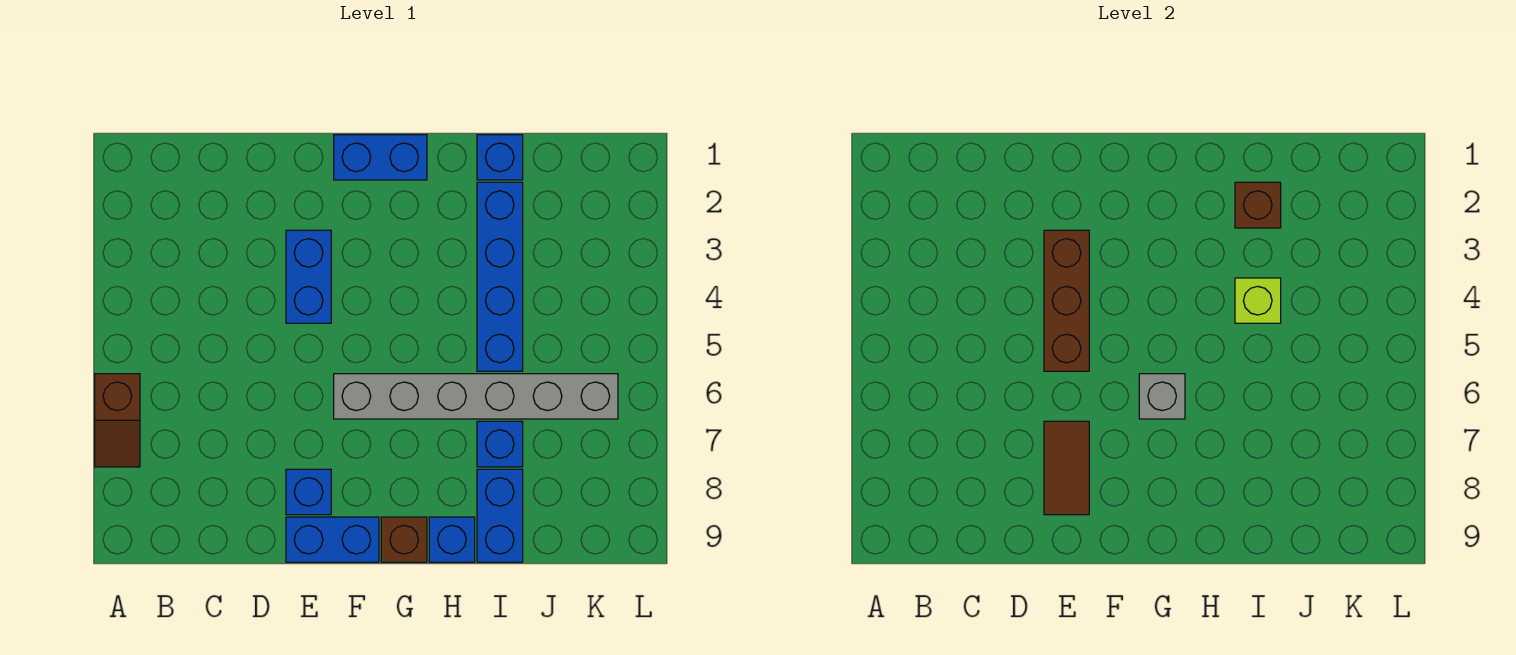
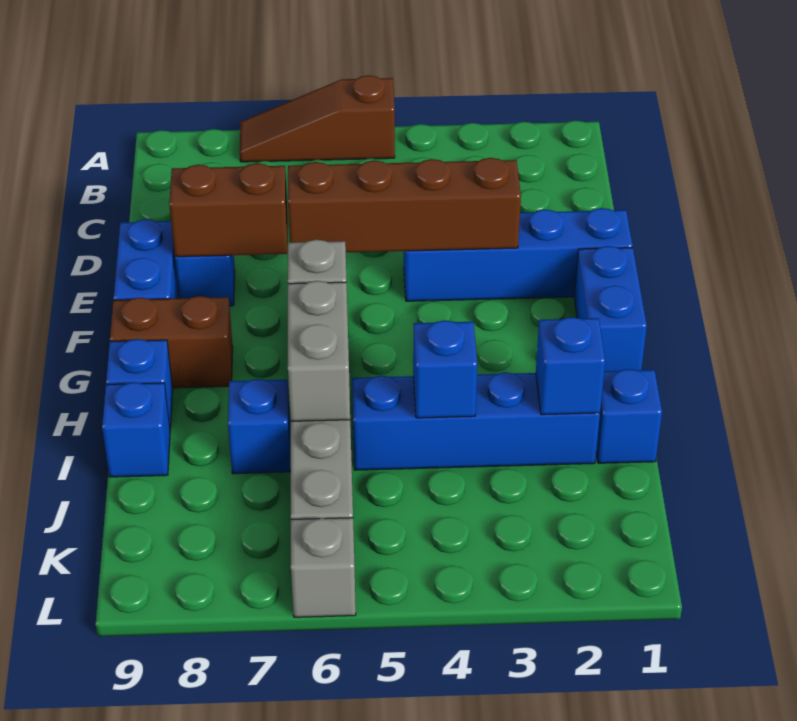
brown slope A6:A7 level 1 top 6 -> brown slope A5:A7 level 1 top 5
blue brick E3:E4 level 1 -> blue brick E1:E4 level 1
brown brick E3:E5 level 2 -> brown brick E3:E6 level 2
brown tile E7:E8 level 2 -> brown brick E7:E8 level 2
brown brick G9 level 1 -> brown brick G8:G9 level 1
none -> grey brick H6:I6 level 2
brown brick I2 level 2 -> blue brick I2 level 2
lime brick I4 level 2 -> blue brick I4 level 2
blue brick I8:I9 level 1 -> blue brick I9 level 1
none -> grey brick L6 level 1

